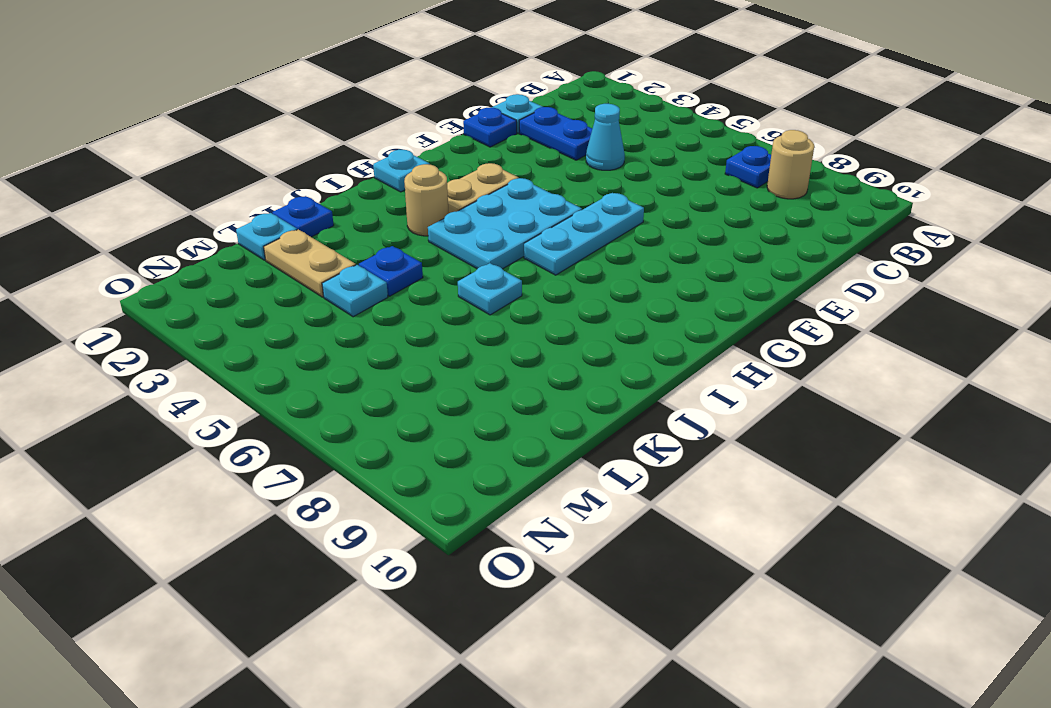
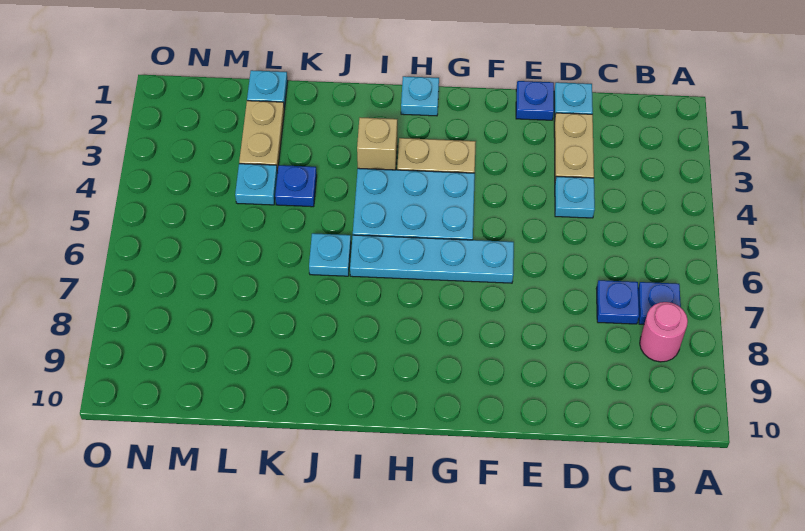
tan round brick B8 level 1 -> pink round brick B8 level 1
blue plate D2:D3 level 1 -> tan plate D2:D3 level 1
cyan cone D4 level 1 -> cyan plate D4 level 1
cyan plate F6:H6 level 1 -> cyan plate F6:I6 level 1
tan round brick I3 level 1 -> tan brick I3 level 1
blue plate K1 level 1 -> blue plate C7 level 1

